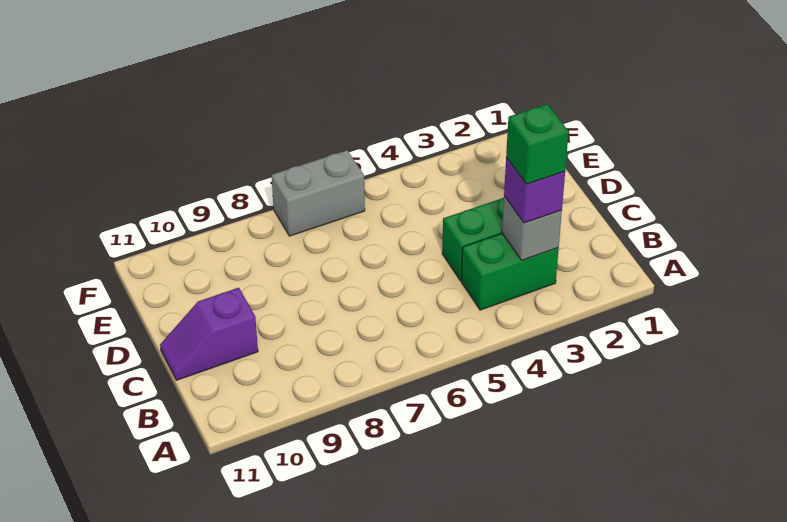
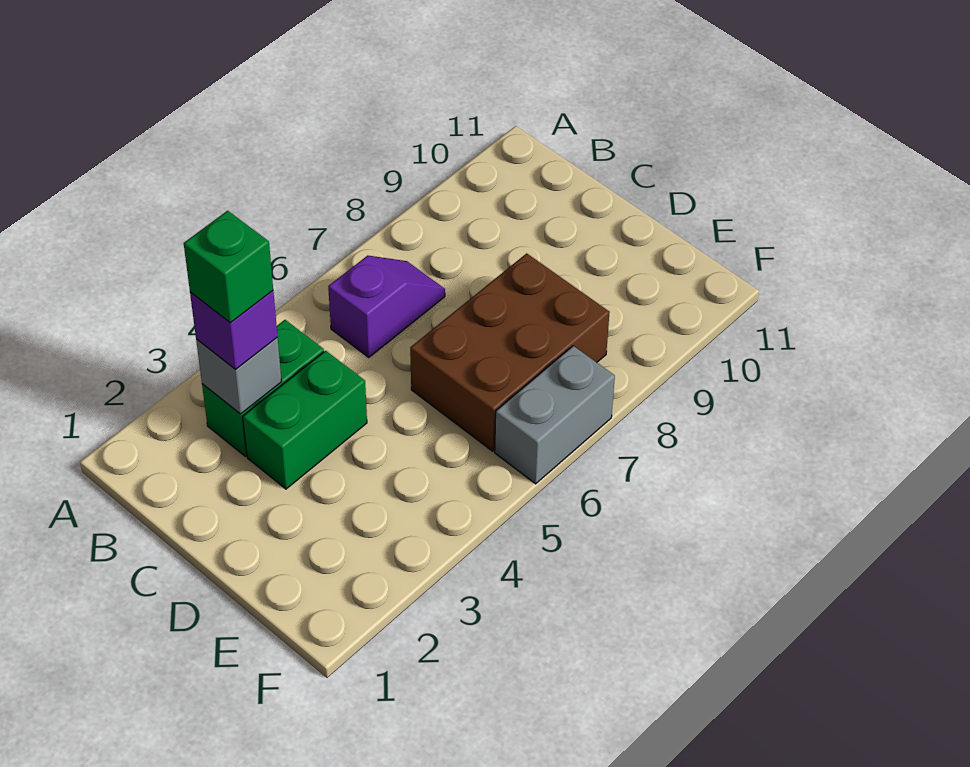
purple slope C10:C11 level 1 top 10 -> purple slope B6:B7 level 1 top 6
none -> brown brick D6:E8 level 1

